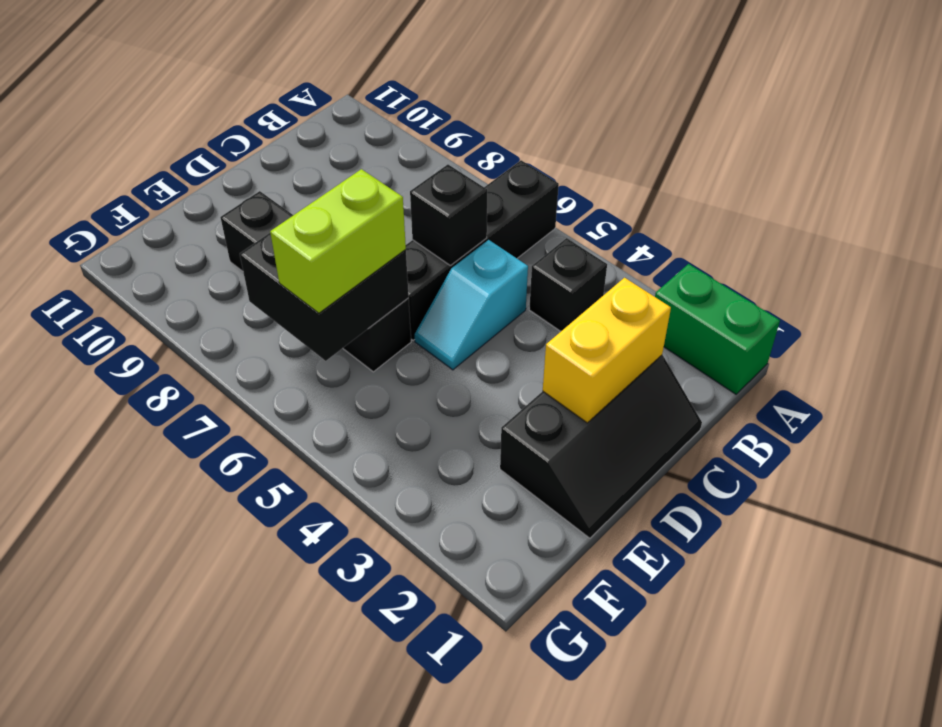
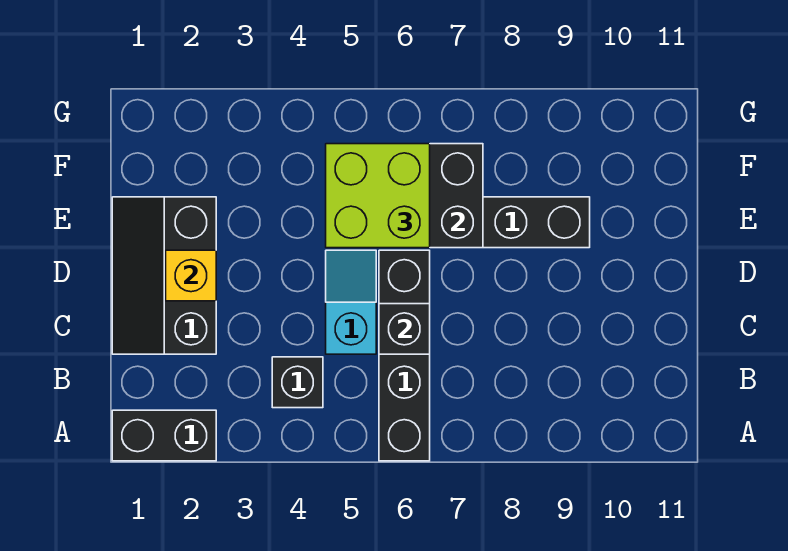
green brick A1:A2 level 1 -> black brick A1:A2 level 1
yellow brick C2:D2 level 2 -> yellow brick D2 level 2
lime brick E6:F6 level 3 -> lime brick E5:F6 level 3

